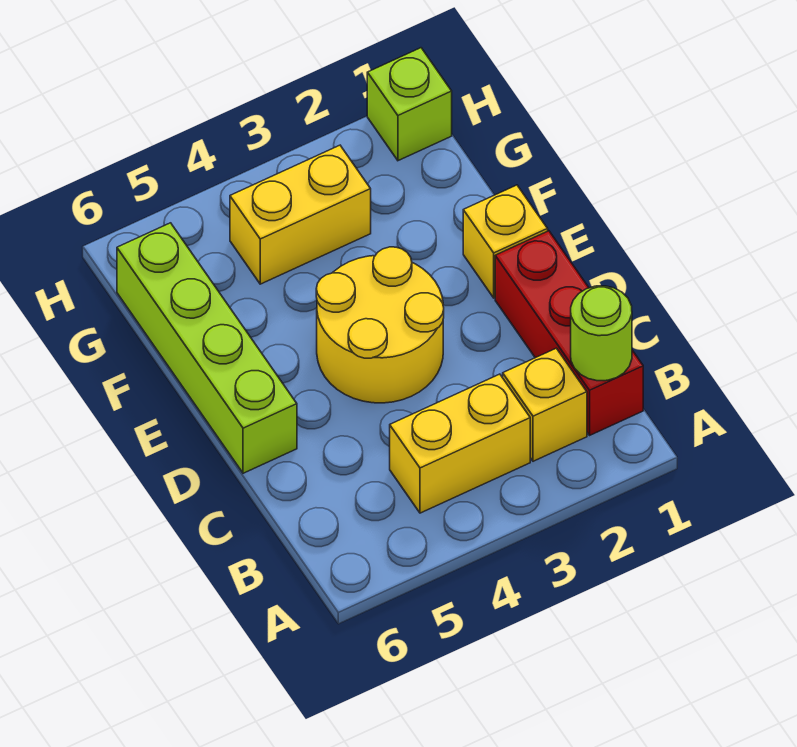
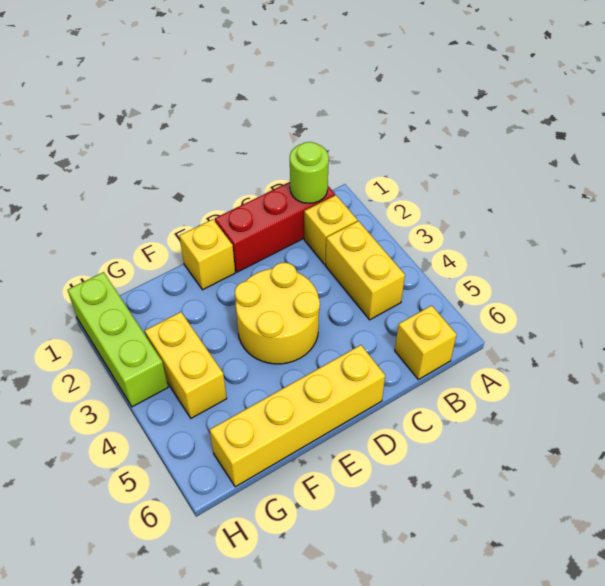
none -> yellow brick B6 level 1
lime brick D6:G6 level 1 -> yellow brick D6:G6 level 1
lime brick H1 level 1 -> lime brick H1:H3 level 1

